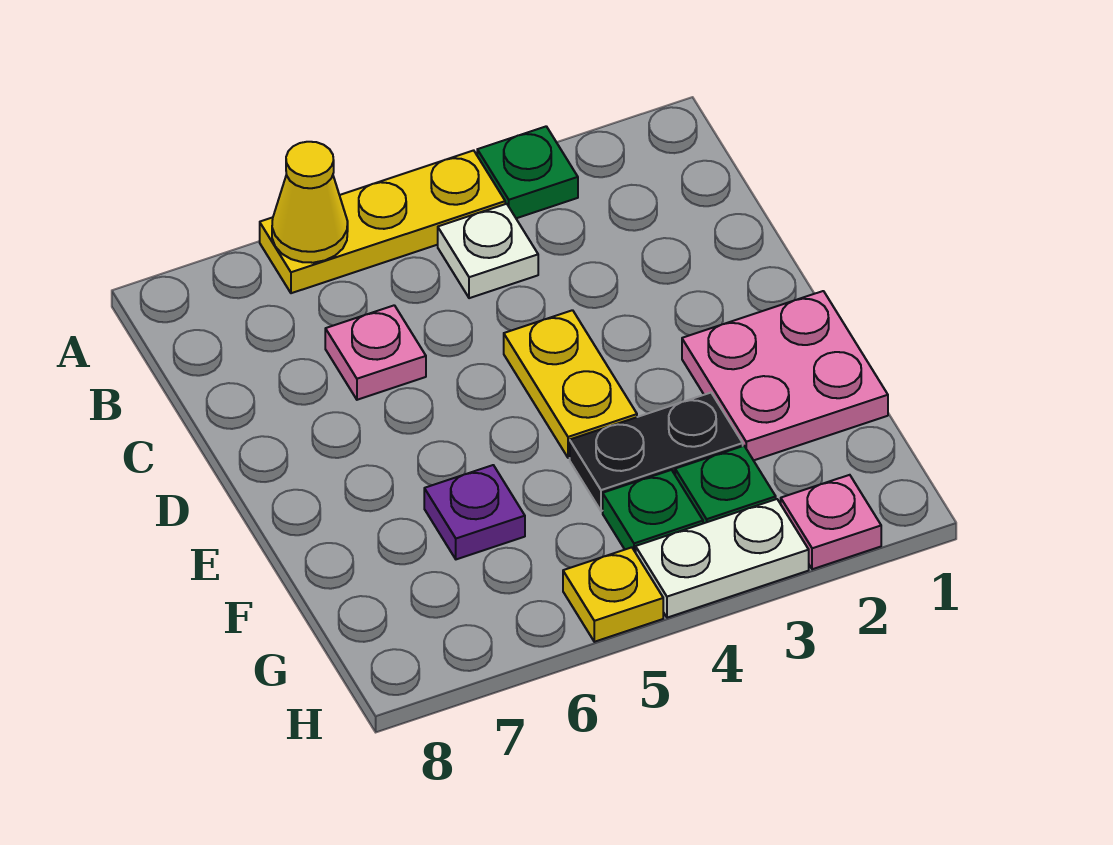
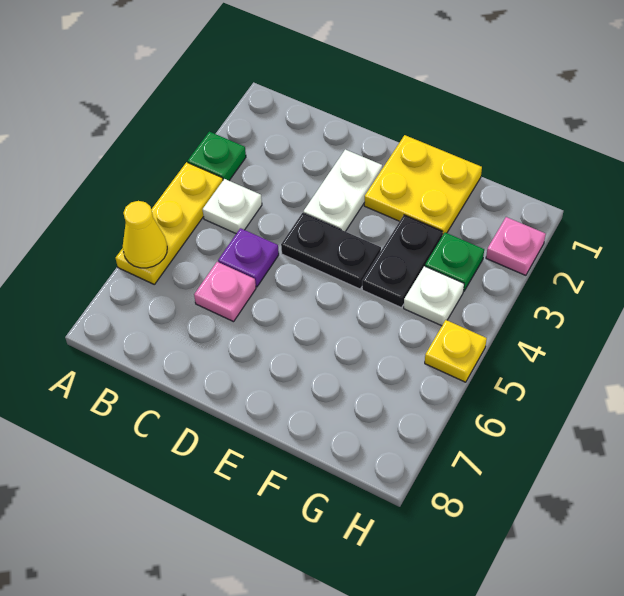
yellow plate D4:E4 level 1 -> black plate D4:E4 level 1
pink plate E1:F2 level 1 -> yellow plate E1:F2 level 1
purple plate F6 level 1 -> purple plate C5 level 1
green plate G4 level 1 -> white plate G4 level 1
white plate H3:H4 level 1 -> white plate D2:D3 level 1

